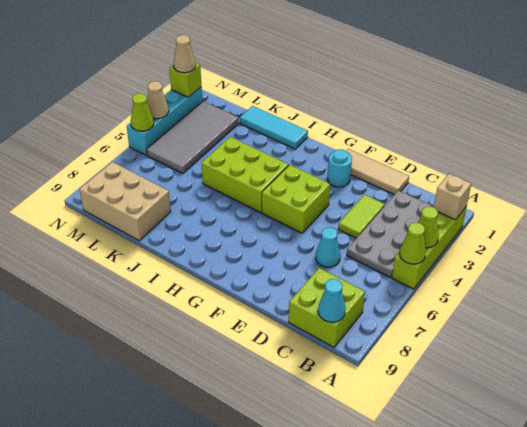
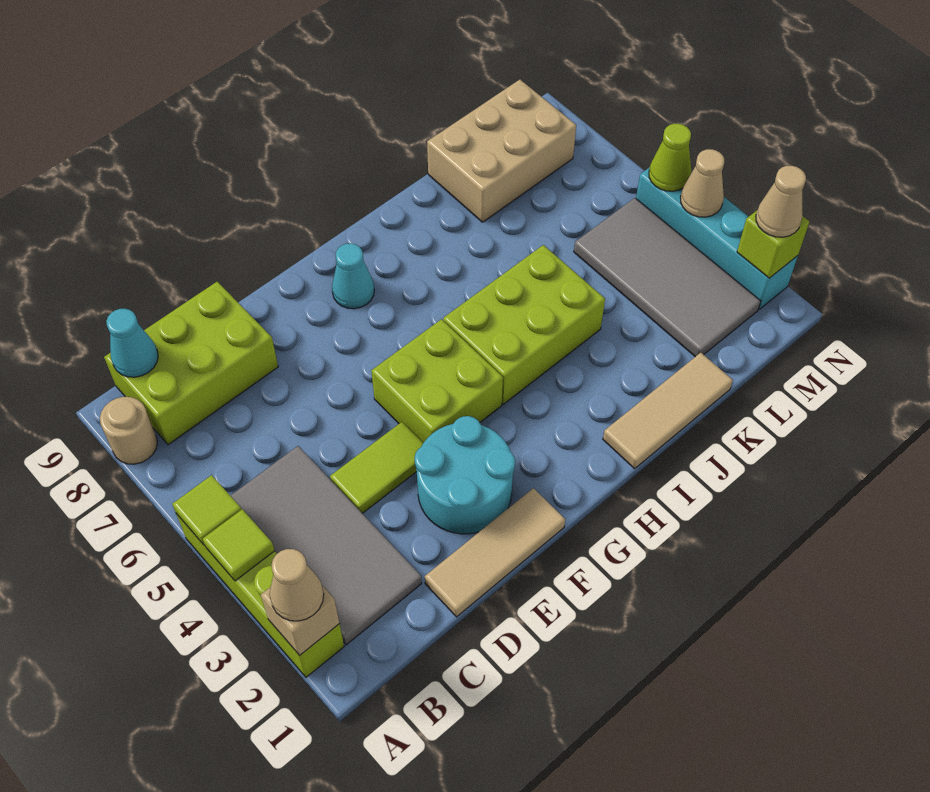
none -> tan cone A2 level 3
lime cone A4 level 2 -> lime tile A4 level 2
lime cone A5 level 2 -> lime tile A5 level 2
none -> tan round brick A8 level 1
grey plate B2:C5 level 1 -> grey tile B2:C5 level 1
lime brick B8:C9 level 1 -> lime brick B8:D9 level 1
lime tile D3:D4 level 1 -> lime tile D4:E4 level 1
cyan cone D6 level 1 -> cyan cone G8 level 1
cyan round brick F2 level 1 -> cyan round brick E2:F3 level 1
cyan tile I1:K1 level 1 -> tan tile I1:K1 level 1

